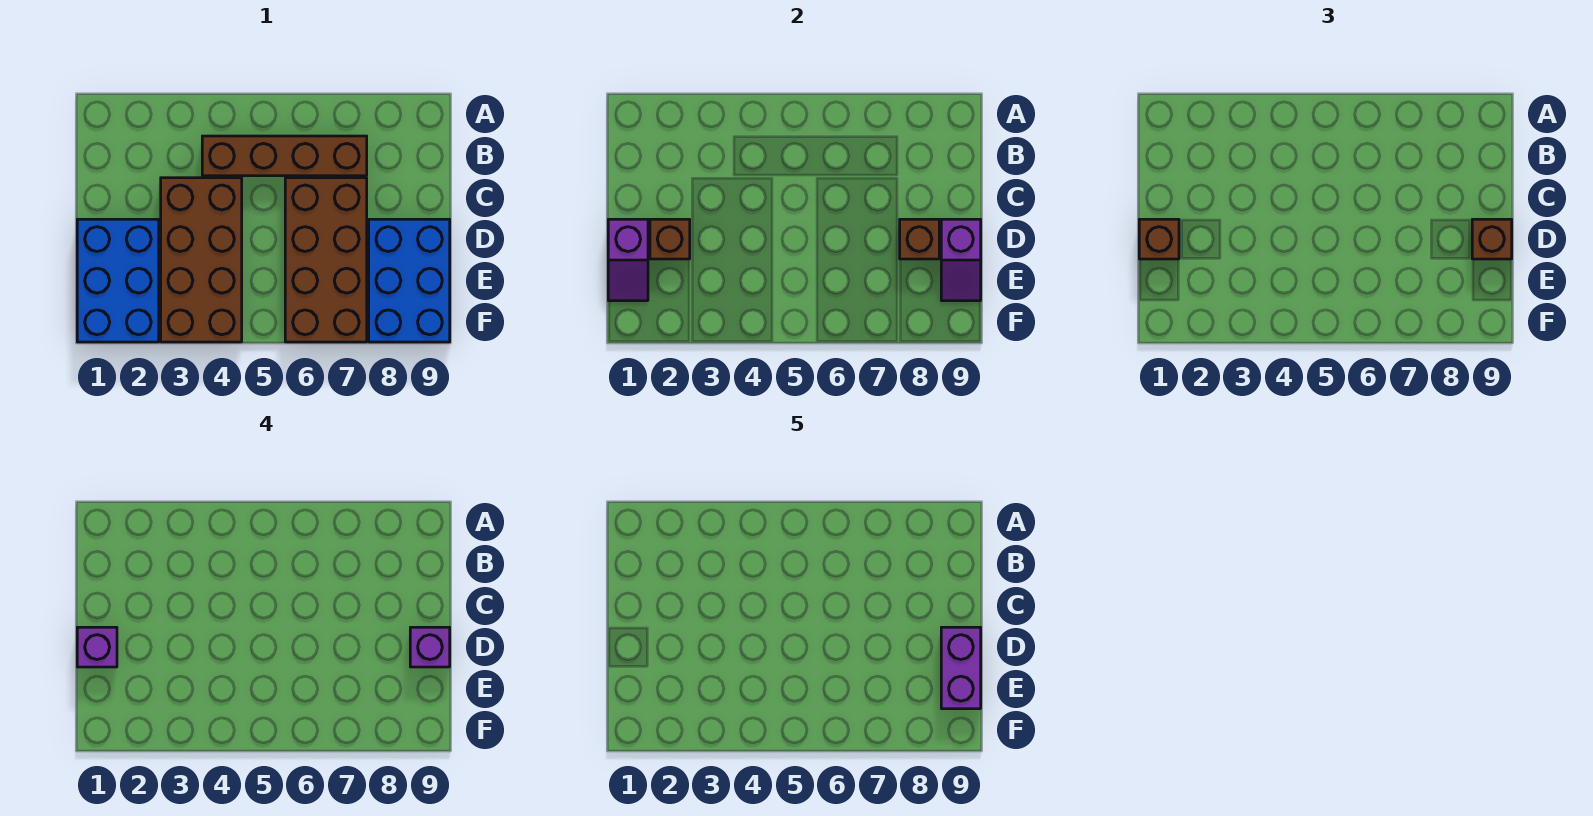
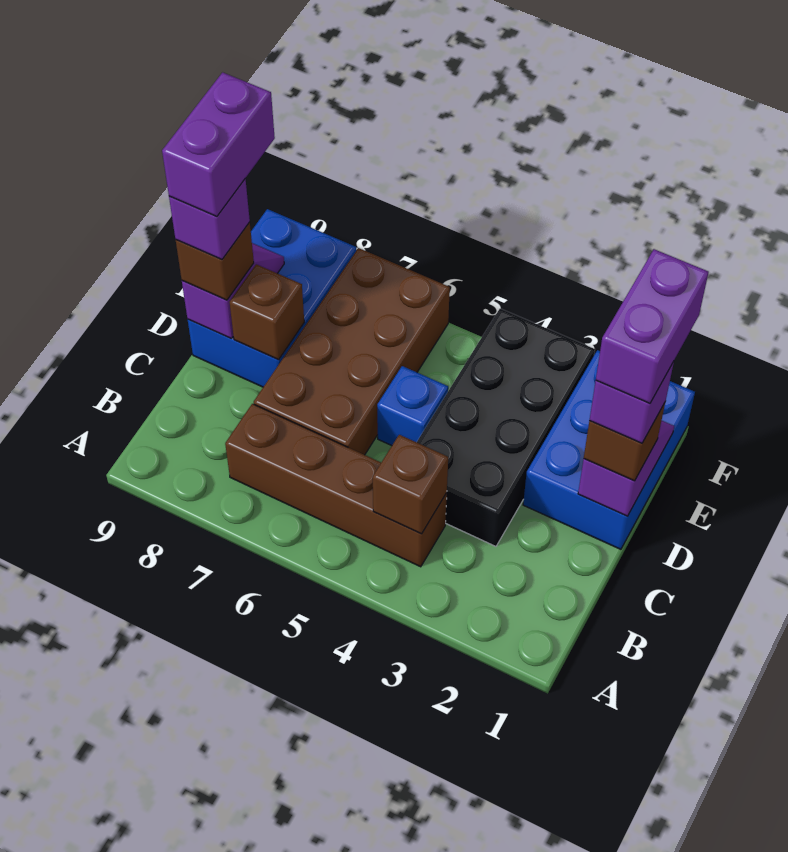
brown brick C3:F4 level 1 -> black brick C3:F4 level 1
none -> purple brick D1:E1 level 5
brown brick D2 level 2 -> brown brick B4 level 2
none -> blue brick D5 level 1

